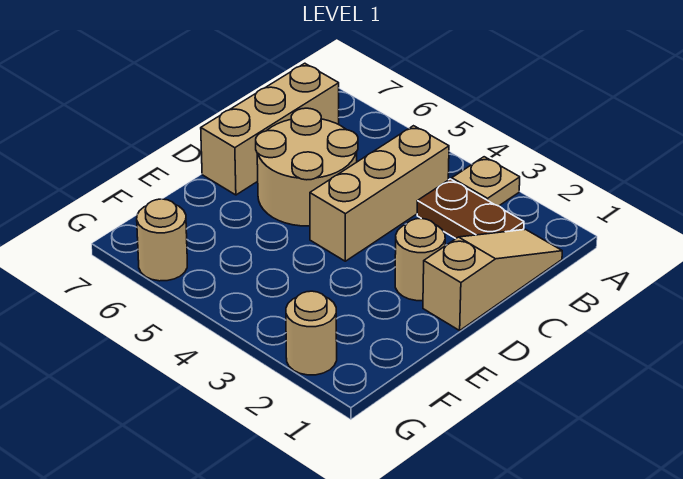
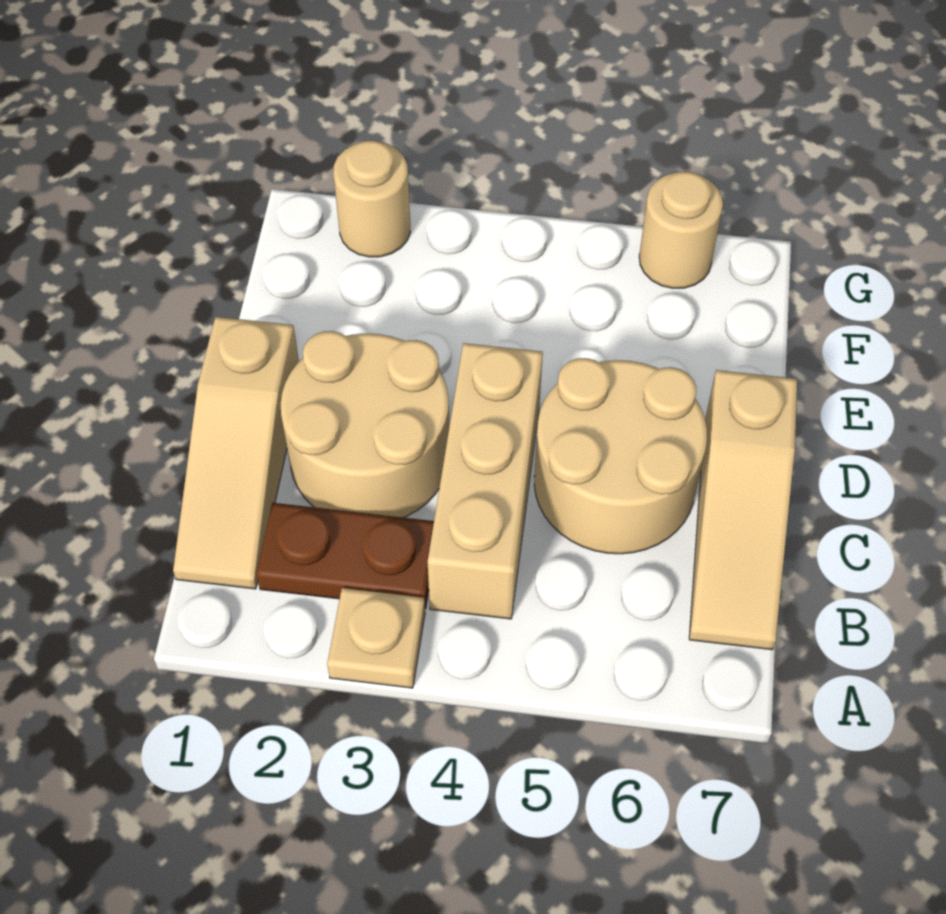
tan brick B7:D7 level 1 -> tan slope B7:D7 level 1 top D
tan round brick D2 level 1 -> tan round brick C2:D3 level 1

